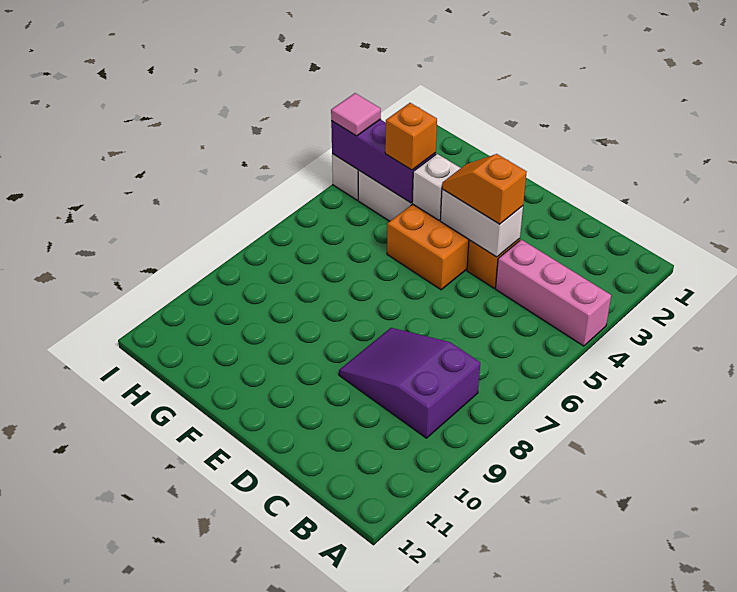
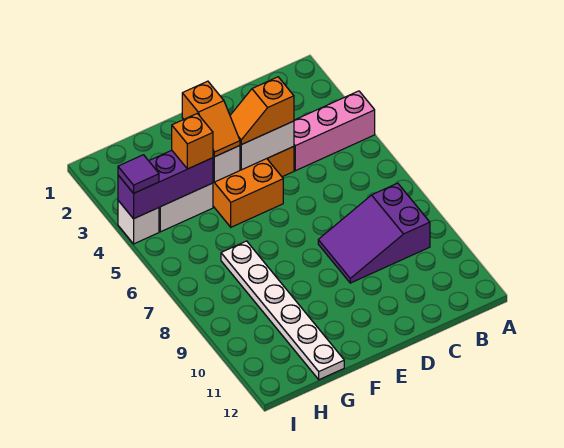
none -> orange slope F3:F4 level 3 top 3
none -> white plate G7:G12 level 1
pink tile I4 level 3 -> purple tile I4 level 3

